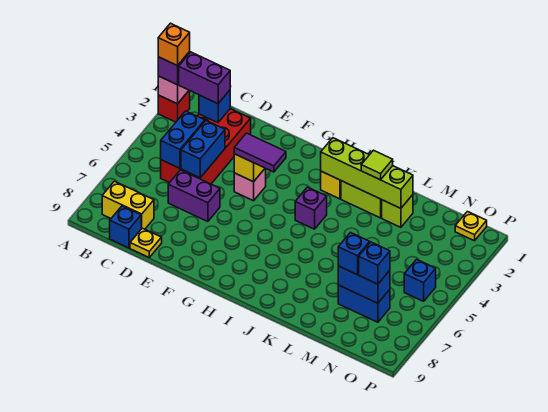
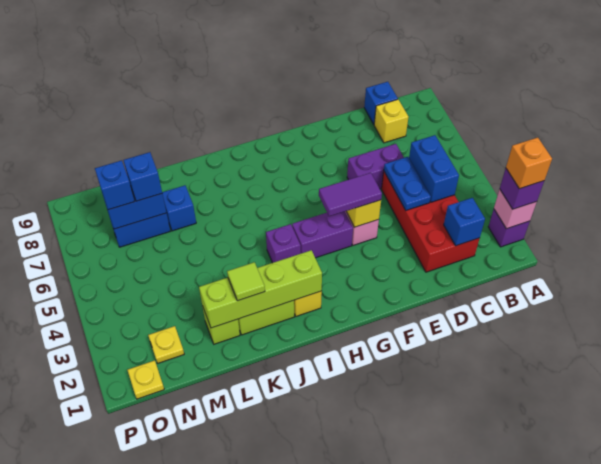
red brick A2 level 1 -> purple brick A2 level 1
purple brick B2:C2 level 3 -> purple brick G4:H4 level 1
yellow brick B8:C8 level 1 -> yellow brick C8 level 1
blue brick D4:D5 level 2 -> blue plate D4:D5 level 2
yellow plate D9 level 1 -> yellow plate N2 level 1
blue brick O5 level 1 -> blue brick L7 level 1

